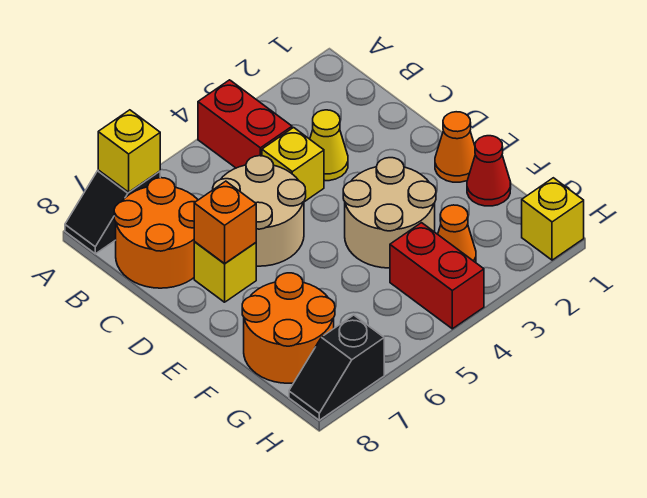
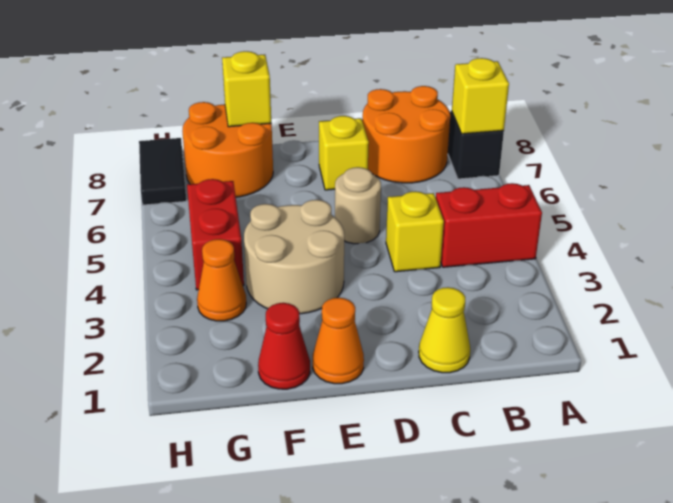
yellow cone C3 level 1 -> yellow cone C1 level 1
tan round brick C5:D6 level 1 -> tan round brick D5 level 1
orange brick D7 level 2 -> none
red brick G4:H4 level 1 -> red brick G4:G5 level 1
yellow brick H1 level 1 -> yellow brick F8 level 2
black slope H7:H8 level 1 top 7 -> black tile H7:H8 level 1

